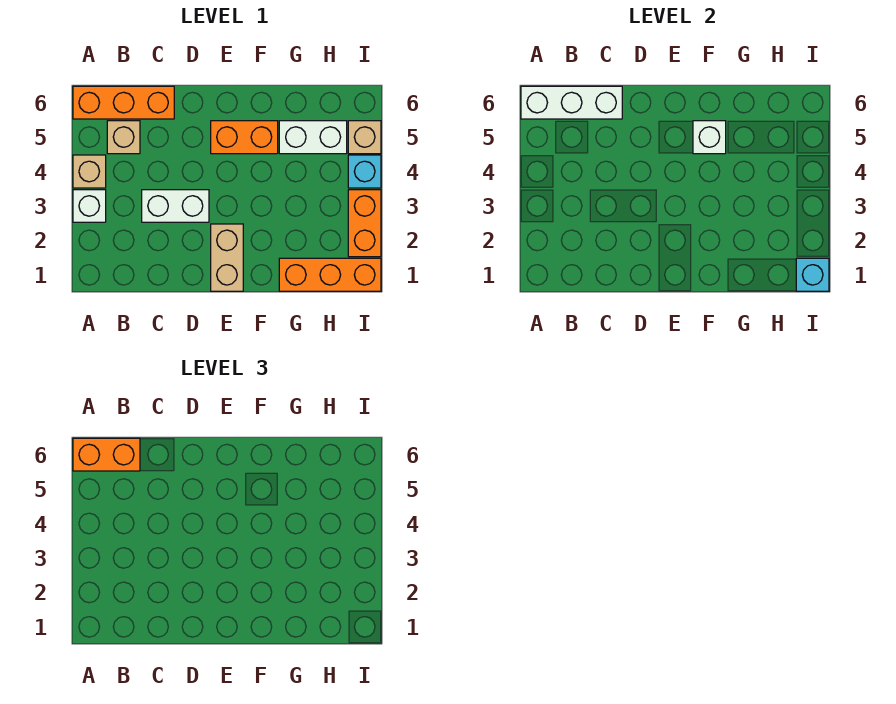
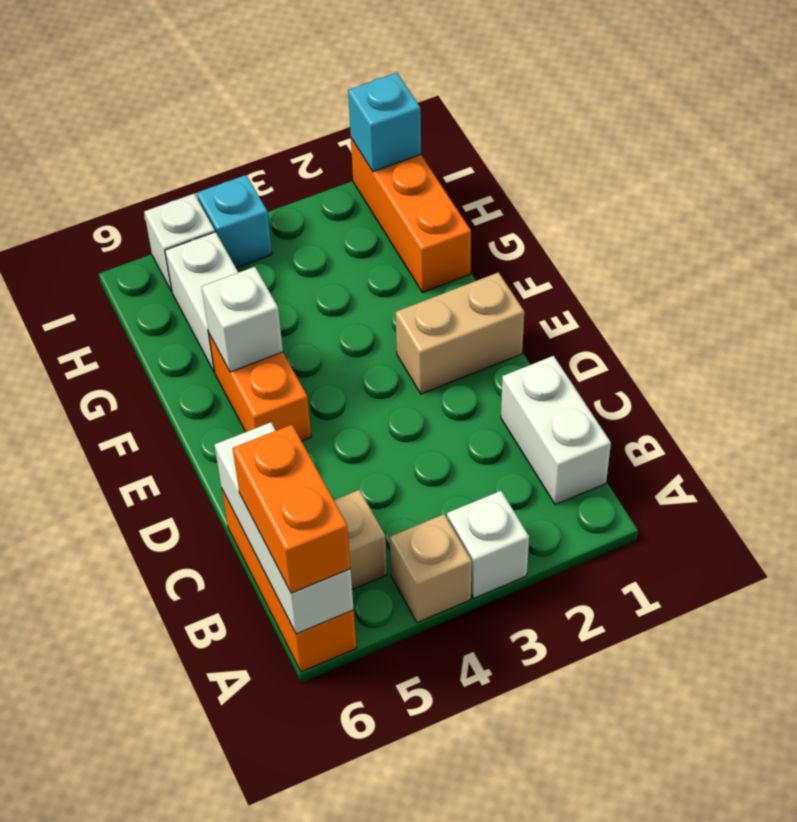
white brick C3:D3 level 1 -> white brick B1:C1 level 1
orange brick I2:I3 level 1 -> none
tan brick I5 level 1 -> white brick I5 level 1

